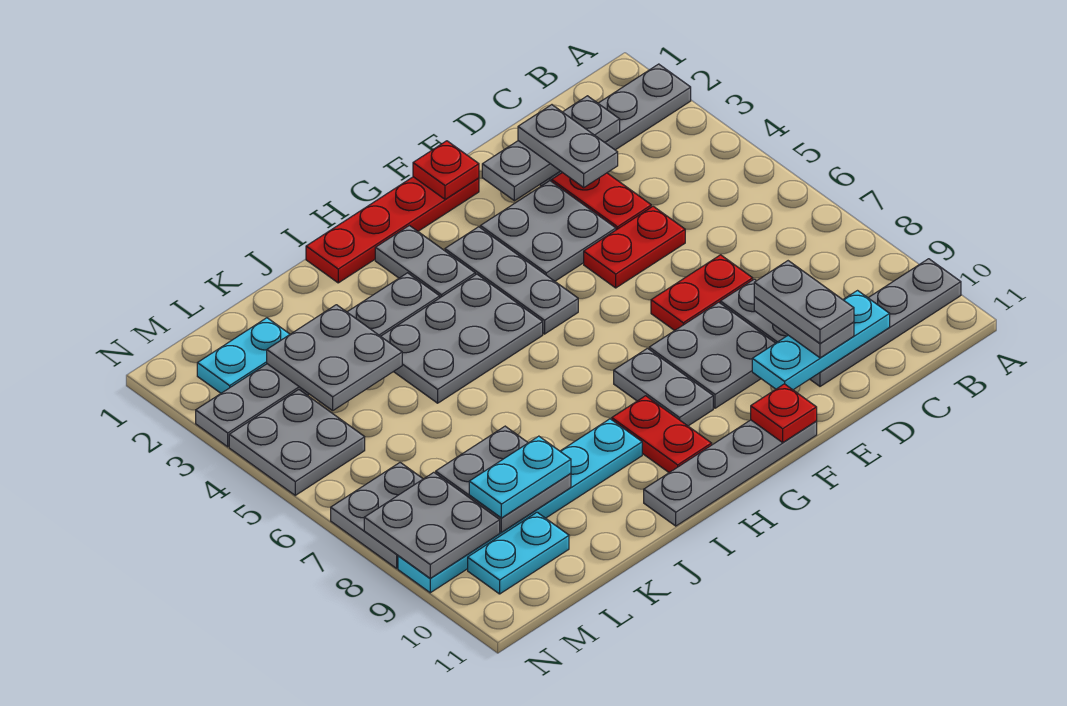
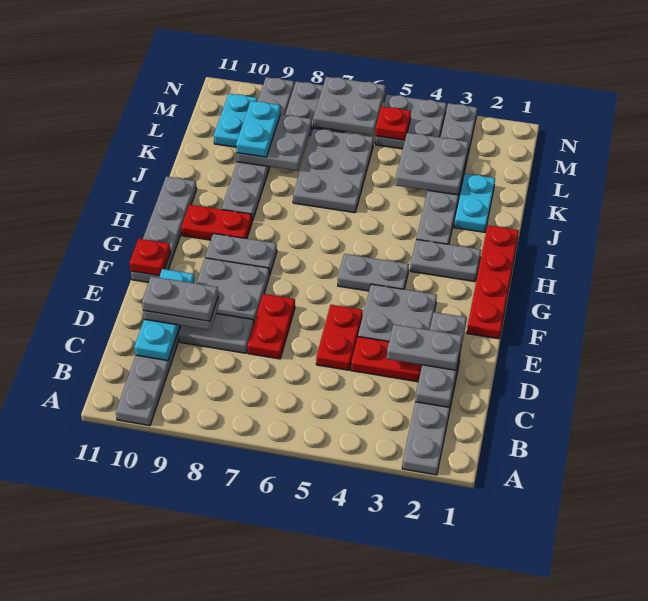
red plate F1 level 2 -> red plate M5 level 2
grey plate G3:G5 level 1 -> grey plate G4:G5 level 1
grey plate H4:J5 level 1 -> grey plate J6:L7 level 1
cyan plate I9:N9 level 1 -> grey plate I9:N9 level 1
cyan plate L2:M2 level 1 -> cyan plate J2:K2 level 1
grey plate M8:N9 level 2 -> grey plate M6:N7 level 2

